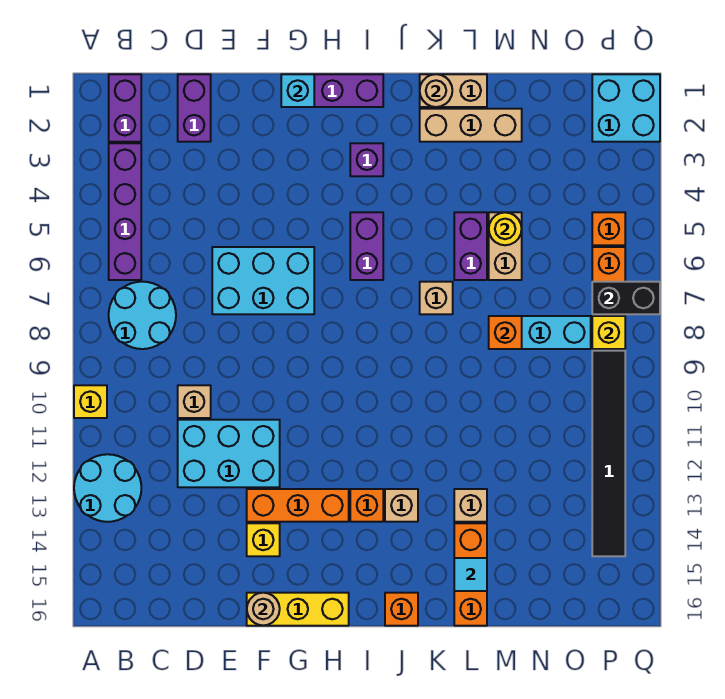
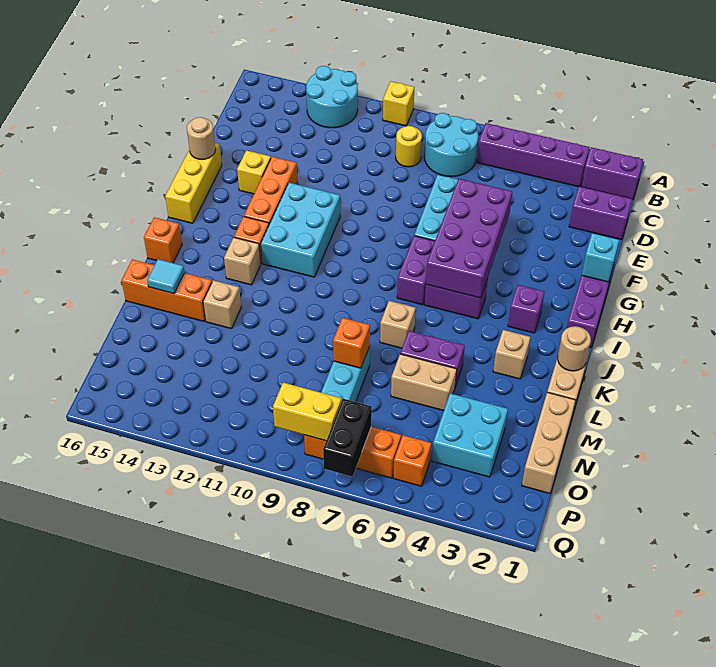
tan brick D10 level 1 -> tan brick K3 level 1
cyan brick D11:F12 level 1 -> cyan brick G11:I12 level 1
none -> purple brick F5:I6 level 2
none -> purple brick H7:I7 level 1
tan brick K2:M2 level 1 -> tan brick M1:O1 level 1
yellow round brick M5 level 2 -> yellow round brick C9 level 1
cyan brick P1:Q2 level 1 -> cyan brick N3:O4 level 1
yellow brick P8 level 2 -> yellow brick P8:P9 level 2
black tile P9:P14 level 1 -> none

